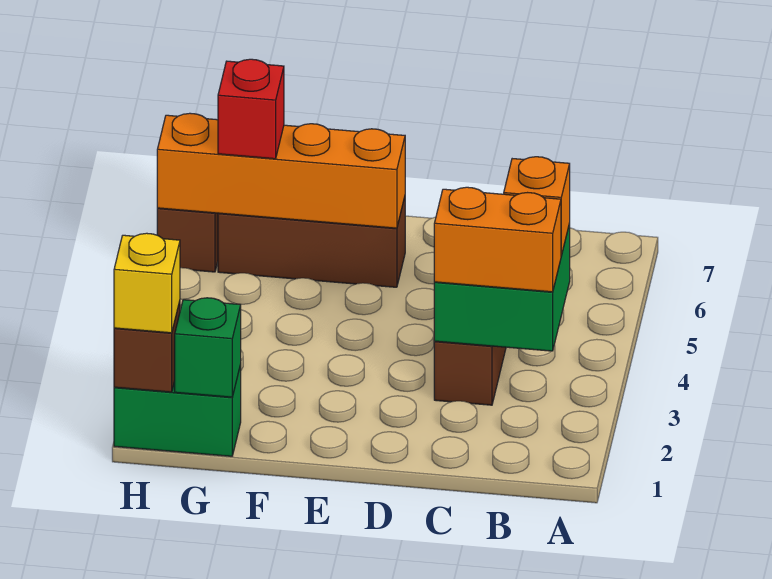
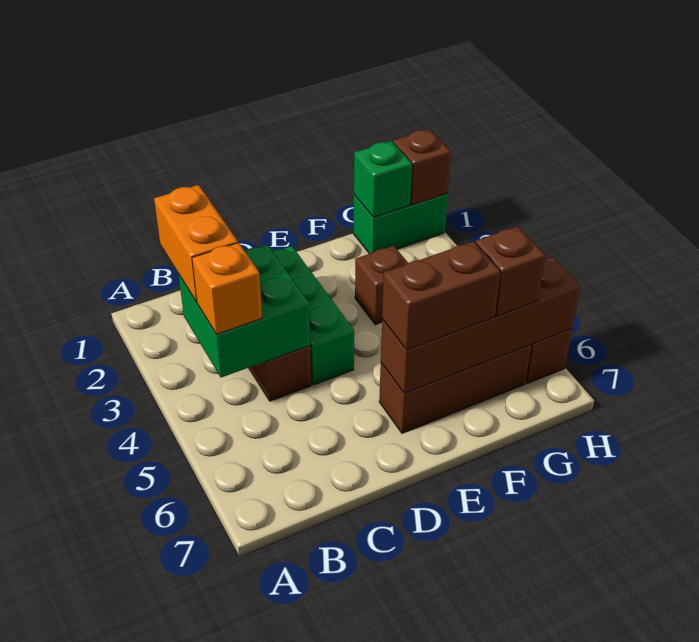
orange brick B3:C3 level 3 -> orange brick B2:B3 level 3
none -> green brick D2:D4 level 1
orange brick E6:H6 level 2 -> brown brick E6:H6 level 2
none -> brown brick E6:F6 level 3
none -> brown brick F3 level 1
red brick G6 level 3 -> brown brick G6 level 3
yellow brick H1 level 3 -> none

